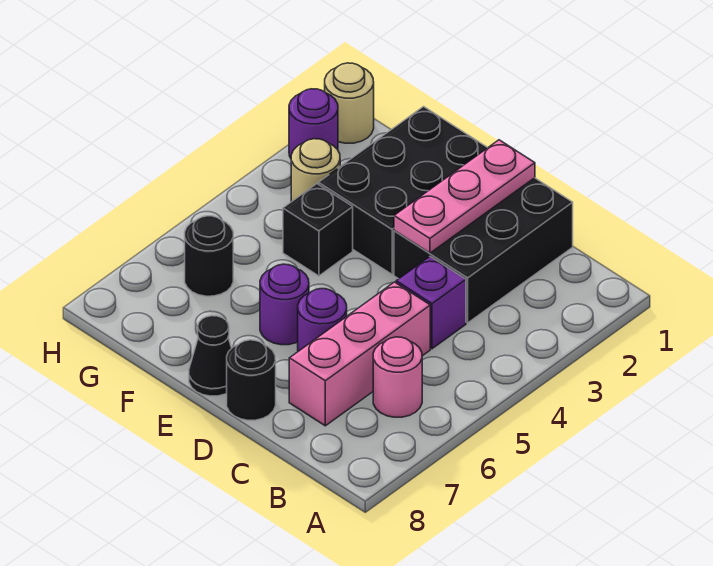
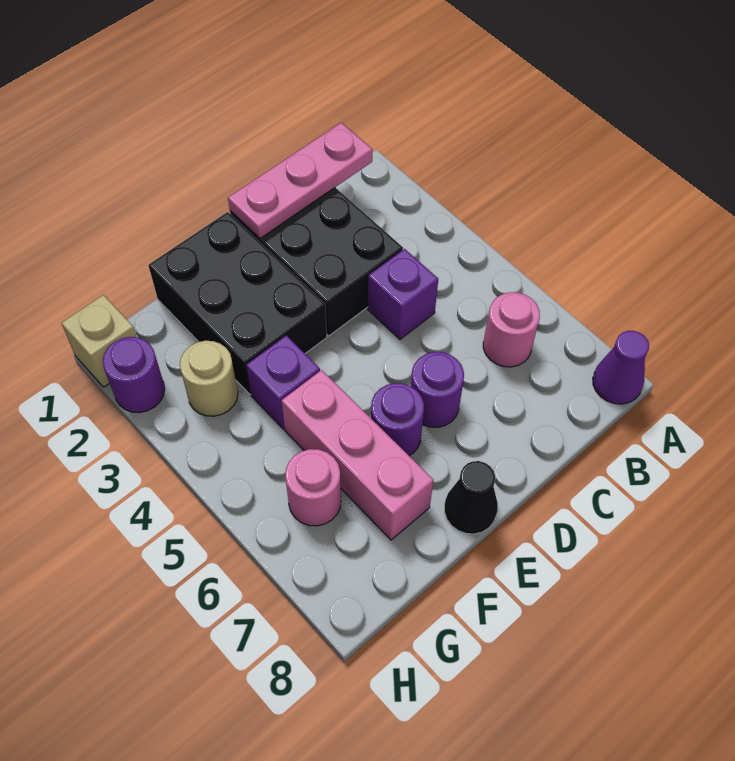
none -> purple cone A8 level 1
pink brick C5:C7 level 1 -> pink brick F5:F7 level 1
pink plate D1:D3 level 2 -> pink plate B1:D1 level 2
black round brick D8 level 1 -> none
black brick F4 level 1 -> purple brick F4 level 1
black round brick G6 level 1 -> pink round brick G6 level 1
tan round brick H1 level 1 -> tan brick H1 level 1

